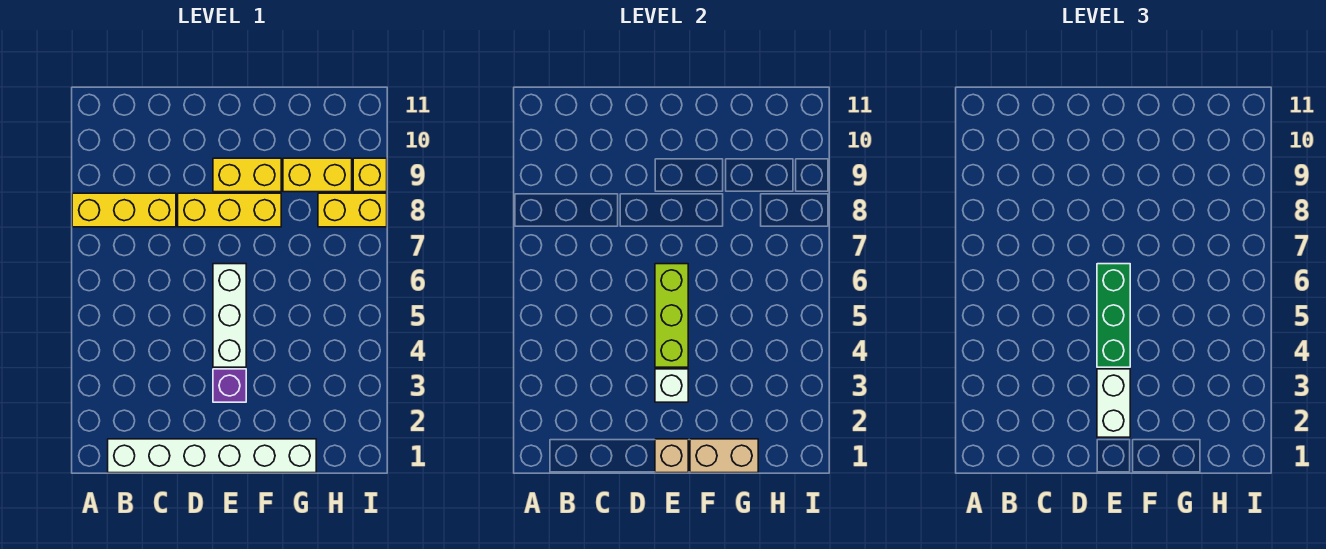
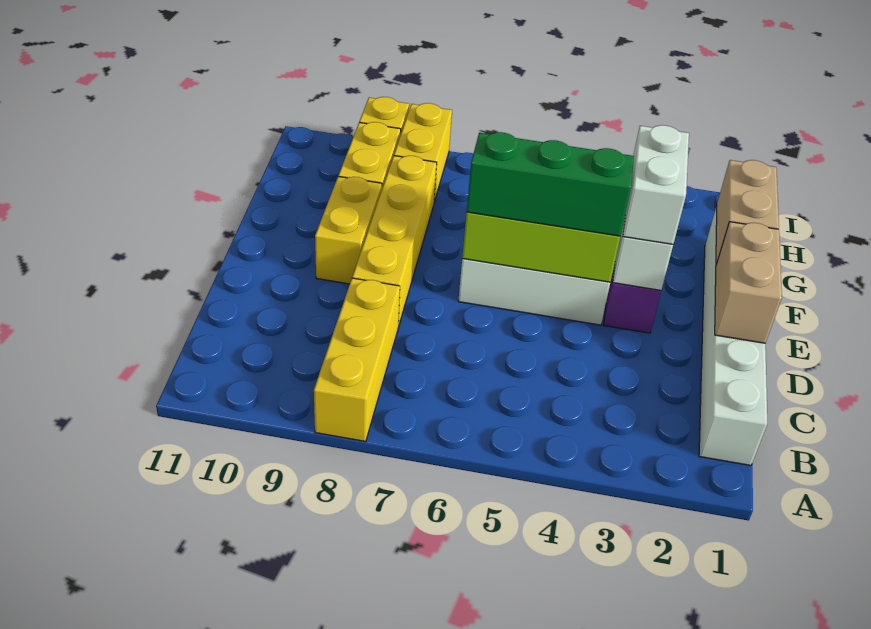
yellow brick D8:F8 level 1 -> yellow brick D8:G8 level 1
tan brick E1 level 2 -> tan brick D1:E1 level 2
white brick E2:E3 level 3 -> white brick E3:F3 level 3

